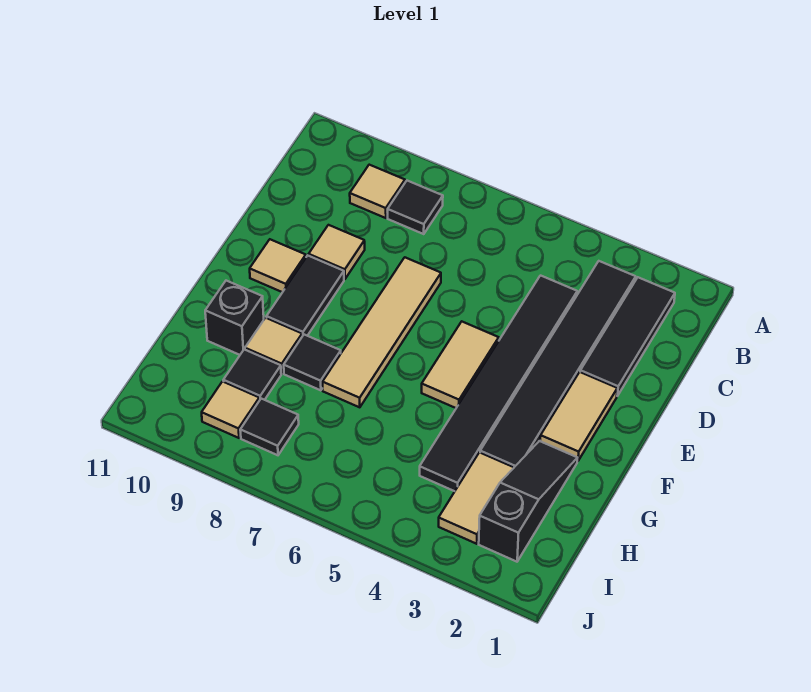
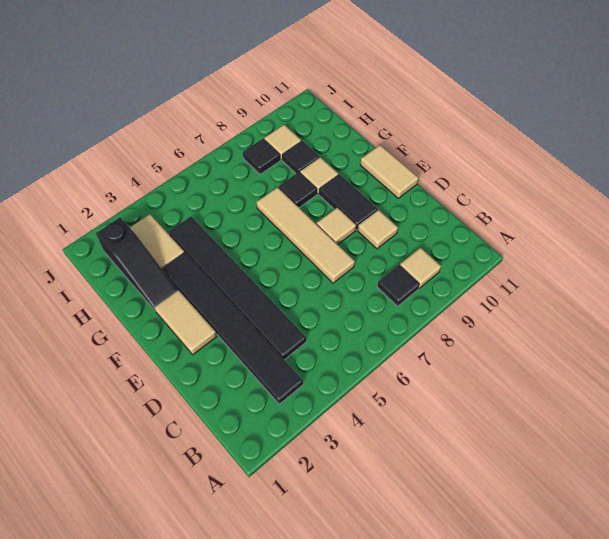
black tile B2:D2 level 1 -> none
tan tile E5:F5 level 1 -> tan tile E11:F11 level 1
tan tile E10 level 1 -> tan tile E8 level 1
black brick G10 level 1 -> none

